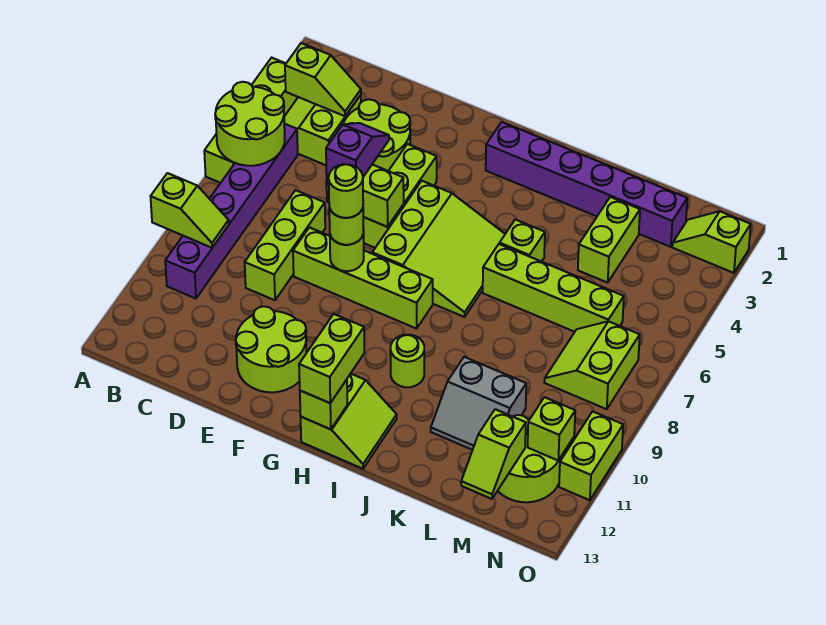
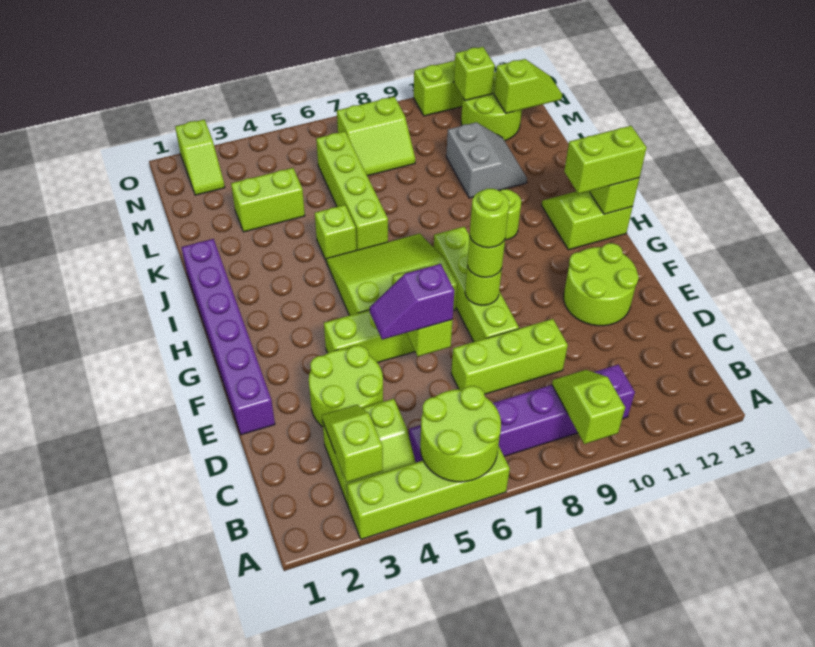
purple brick H2:M2 level 1 -> purple brick E1:J1 level 1

